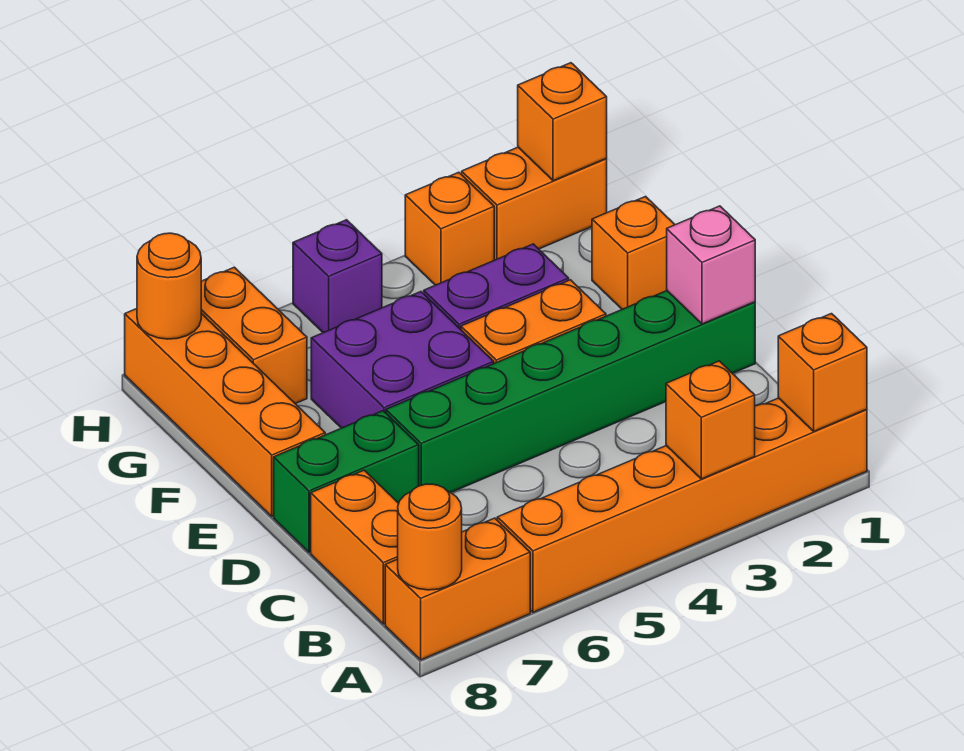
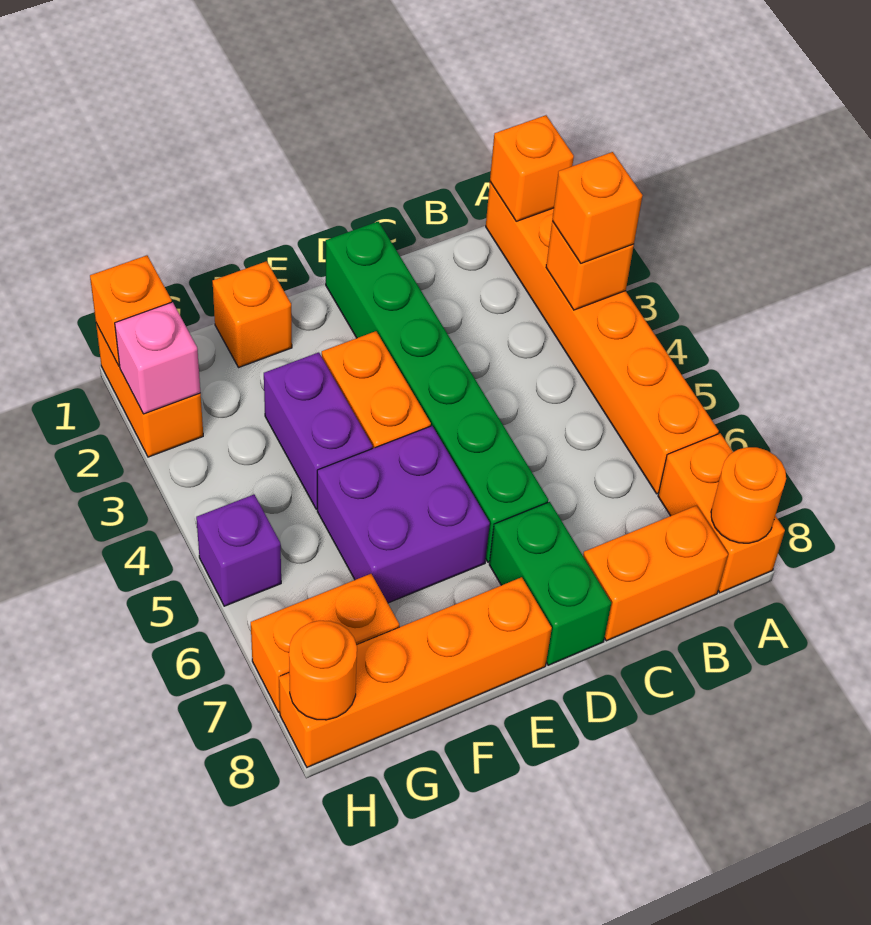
pink brick D1 level 2 -> pink brick H2 level 2
orange brick H3 level 1 -> orange brick A3 level 3

